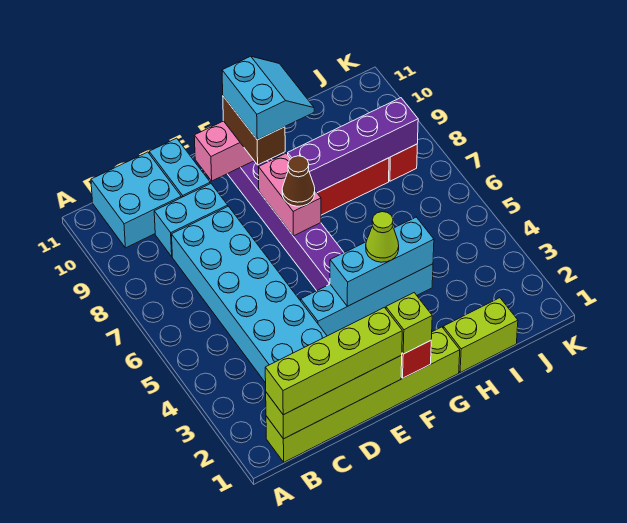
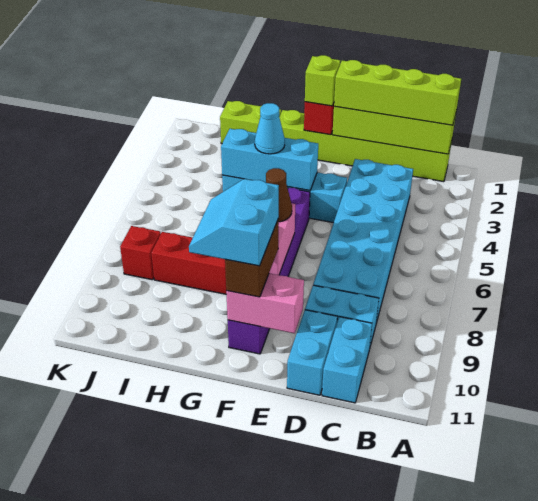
cyan brick B10:C11 level 1 -> cyan brick C10:C11 level 1
lime cone G4 level 3 -> cyan cone G4 level 3
purple brick G8:J8 level 2 -> none

